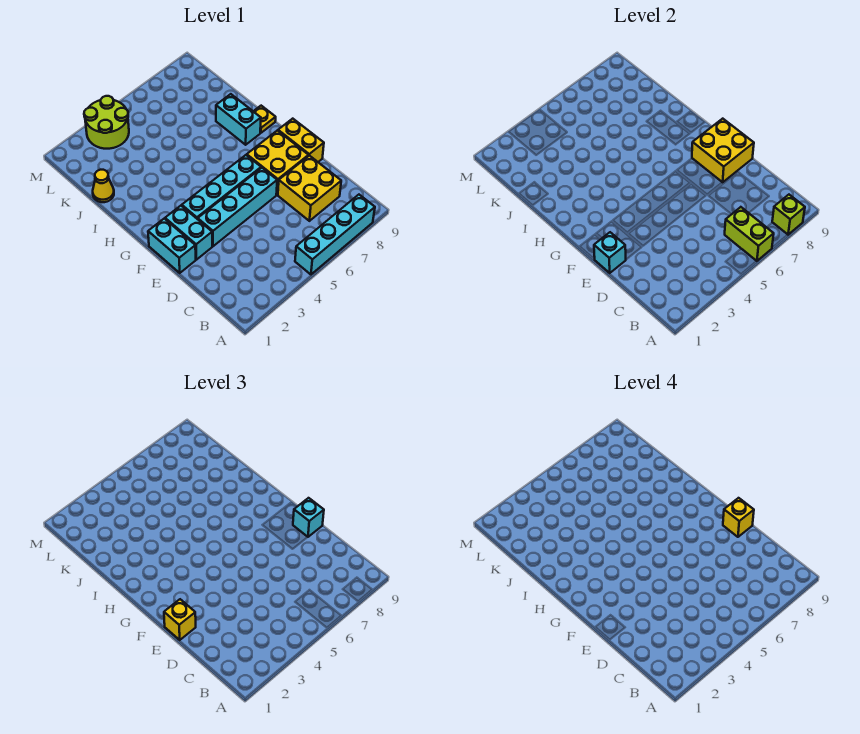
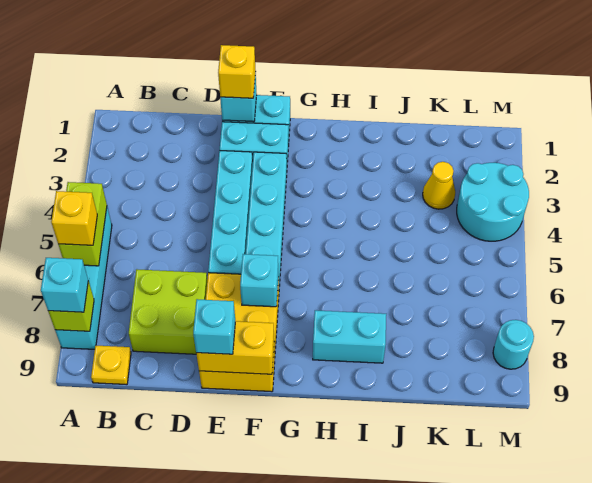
lime brick A6:B6 level 2 -> lime brick A5:A6 level 2
none -> cyan brick A8 level 3
yellow brick C7:D8 level 1 -> lime brick C7:D8 level 1
yellow brick E8:F9 level 2 -> yellow brick E9:F9 level 2
yellow brick E9 level 4 -> yellow brick A6 level 3
none -> cyan brick F7 level 2
yellow plate H9 level 1 -> yellow plate B9 level 1
yellow cone J1 level 1 -> yellow cone K3 level 1
lime round brick L3:M4 level 1 -> cyan round brick L3:M4 level 1
none -> cyan round brick M8 level 1

